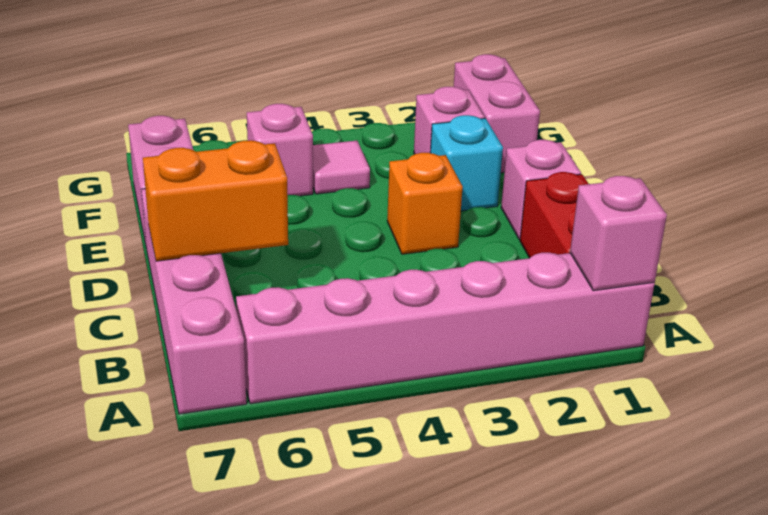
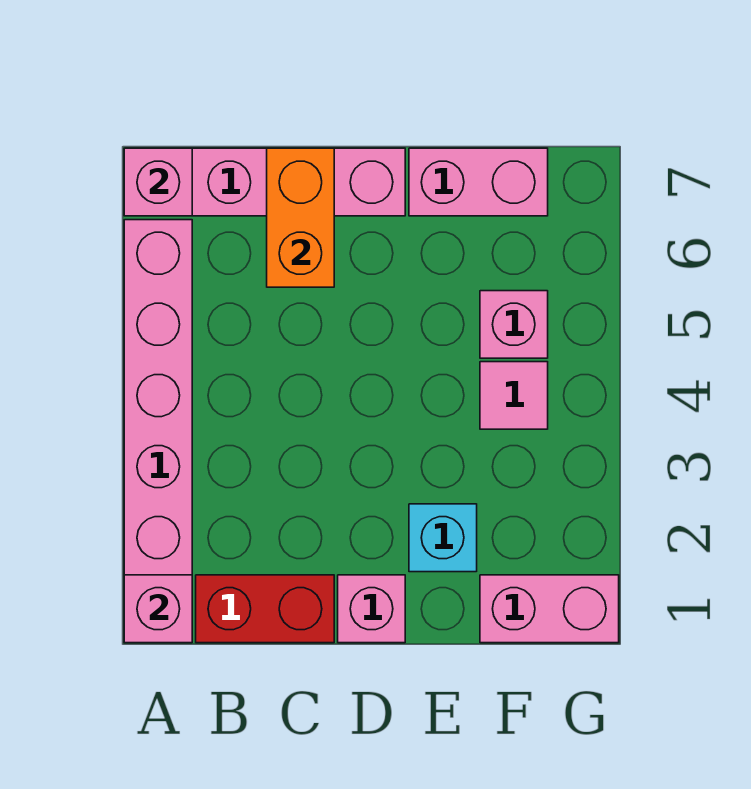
orange brick D3 level 1 -> none
pink brick F2 level 1 -> pink brick A7 level 2

